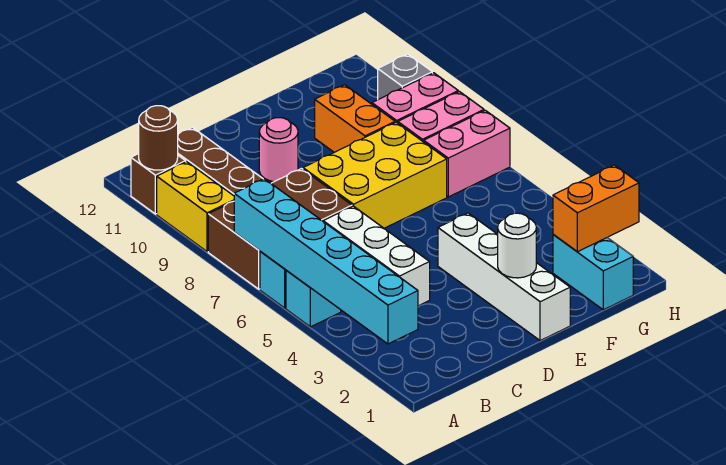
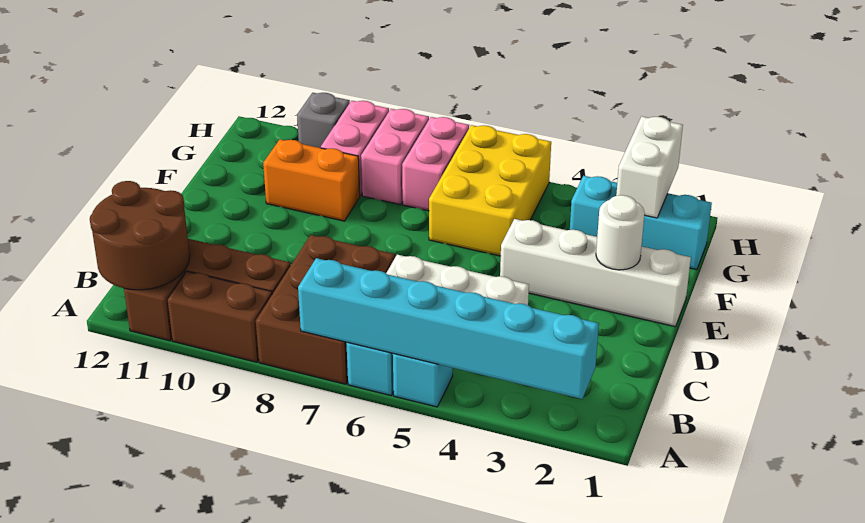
yellow brick A9:A10 level 1 -> brown brick A9:A10 level 1
brown round brick A11 level 2 -> brown round brick A11:B12 level 2
yellow brick D7:F8 level 1 -> yellow brick F5:H6 level 1
pink round brick D10 level 1 -> none
cyan brick G1:G2 level 1 -> cyan brick G1:G3 level 1
orange brick G2:H2 level 2 -> white brick G2:H2 level 2

